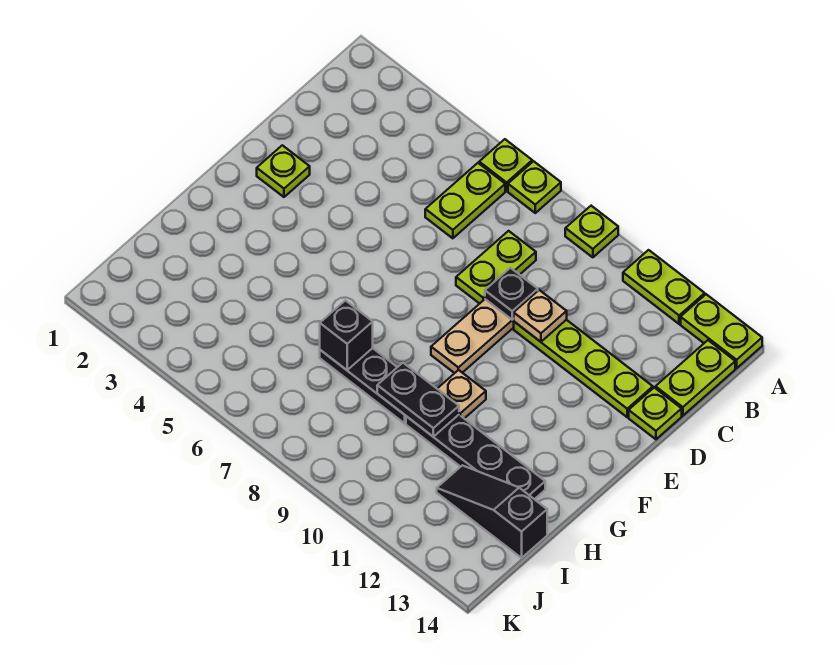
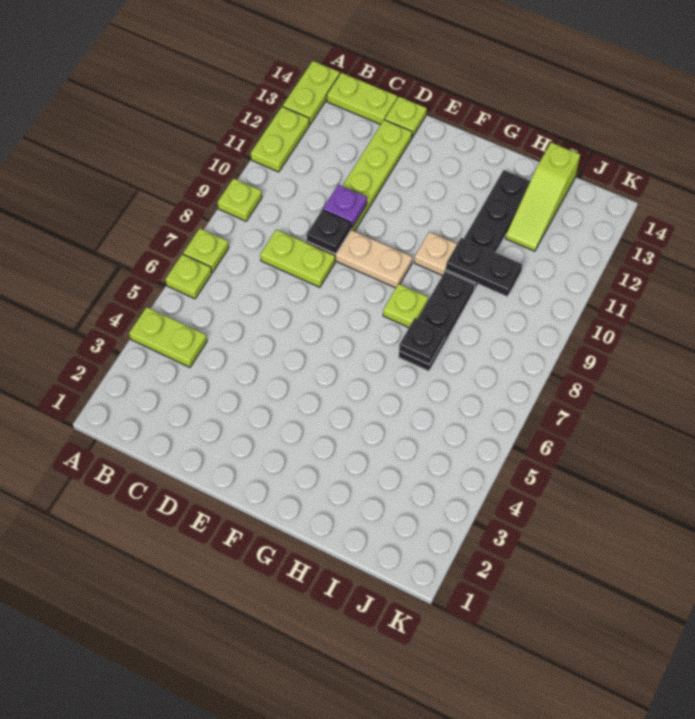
lime plate B6:C6 level 1 -> lime plate A4:B4 level 1
tan plate D10 level 2 -> purple plate D10 level 2
lime plate E2 level 1 -> lime plate G8 level 1
black brick H7 level 2 -> black plate H7 level 2
black plate H9:H10 level 2 -> black plate H10:I10 level 2
black slope I12:I14 level 1 top 14 -> lime slope I12:I14 level 1 top 14

